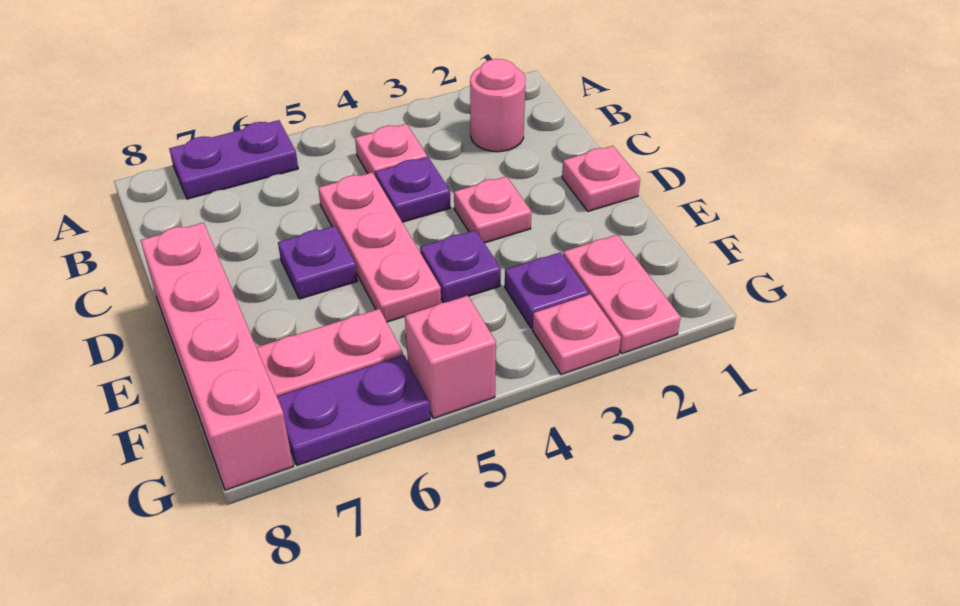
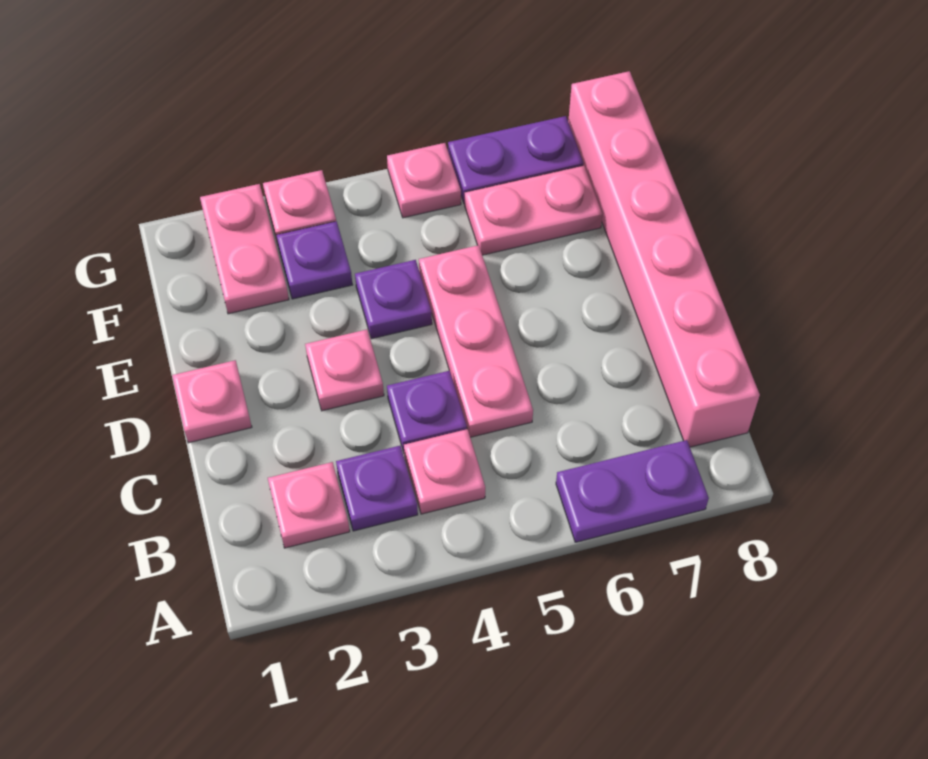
pink round brick B2 level 1 -> pink plate B2 level 1
purple plate D6 level 1 -> purple plate B3 level 1
pink brick D8:G8 level 1 -> pink brick B8:G8 level 1
pink brick G5 level 1 -> pink plate G5 level 1

